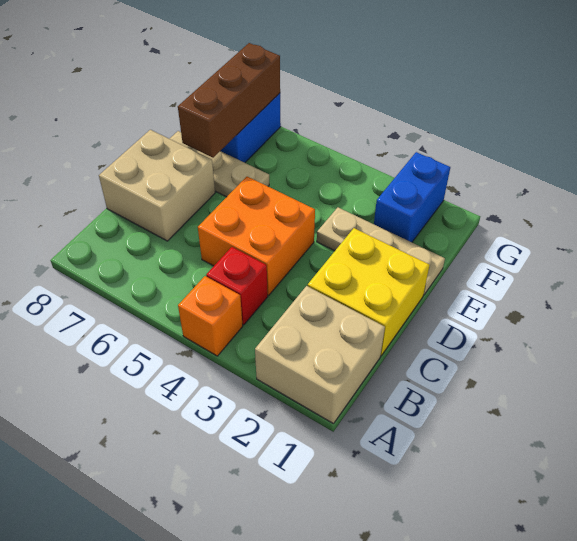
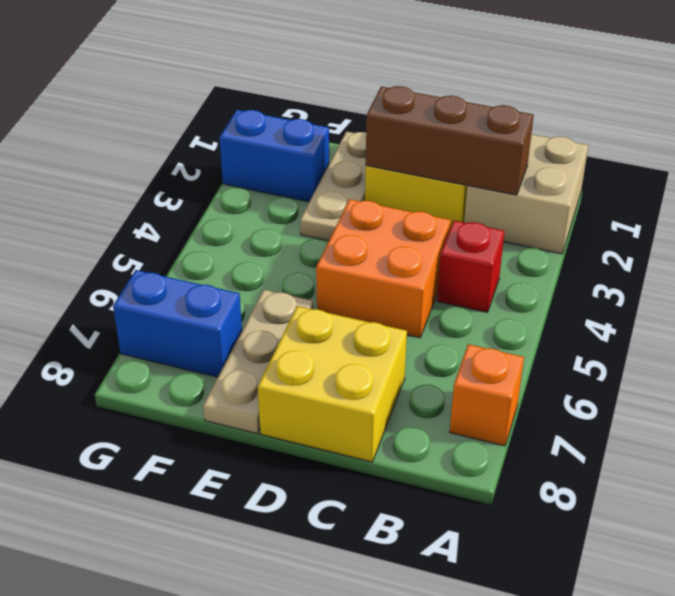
orange brick A4 level 1 -> orange brick A7 level 1
tan brick C7:D8 level 1 -> yellow brick C7:D8 level 1
brown brick E7:G7 level 2 -> brown brick B2:D2 level 2

